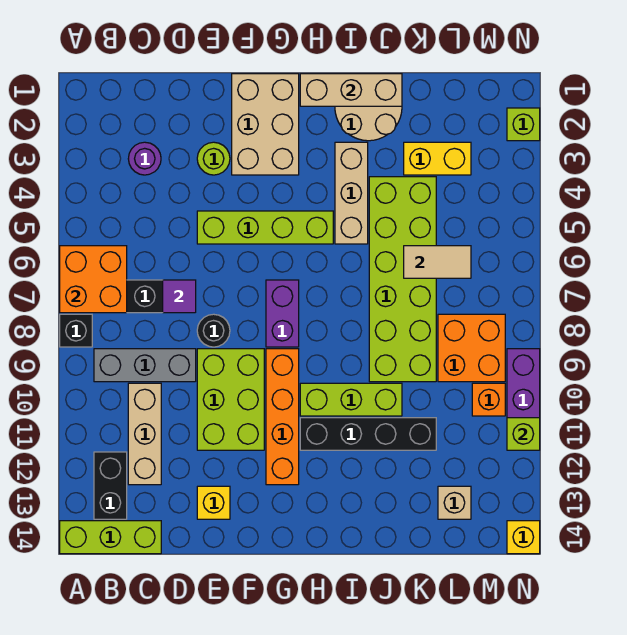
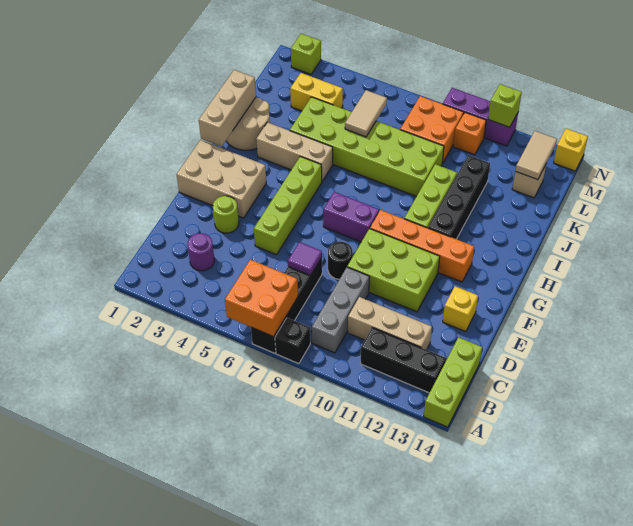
black brick B12:B13 level 1 -> black brick B11:B13 level 1
yellow brick K3:L3 level 1 -> yellow brick L3:L4 level 1
none -> tan tile L13:M13 level 2

